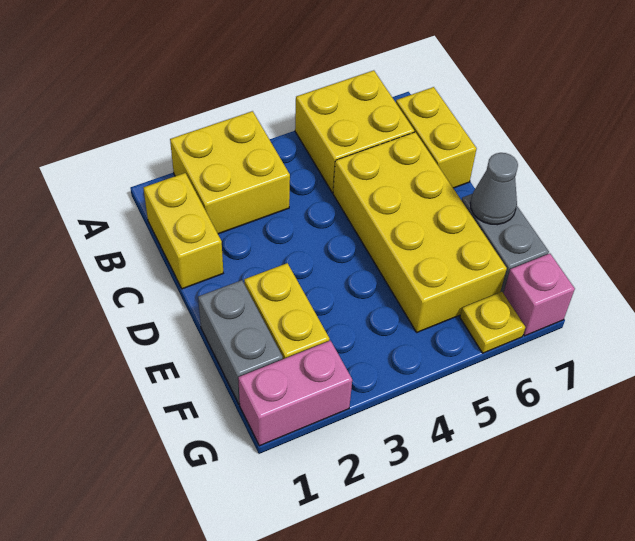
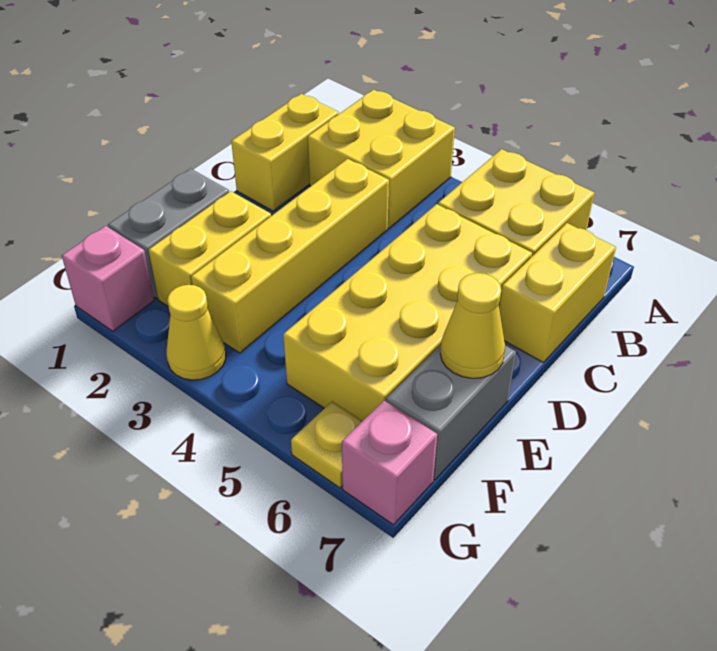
none -> yellow brick C3:F3 level 1
grey cone E7 level 2 -> yellow cone E7 level 2
pink brick G1:G2 level 1 -> pink brick G1 level 1
none -> yellow cone G3 level 1

